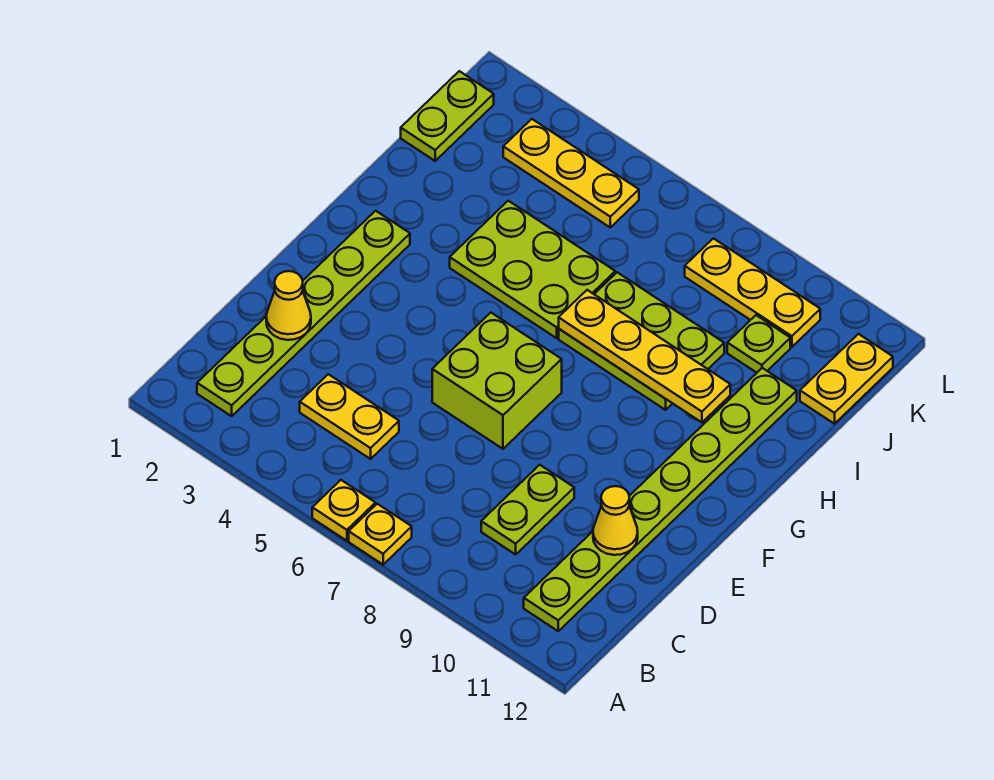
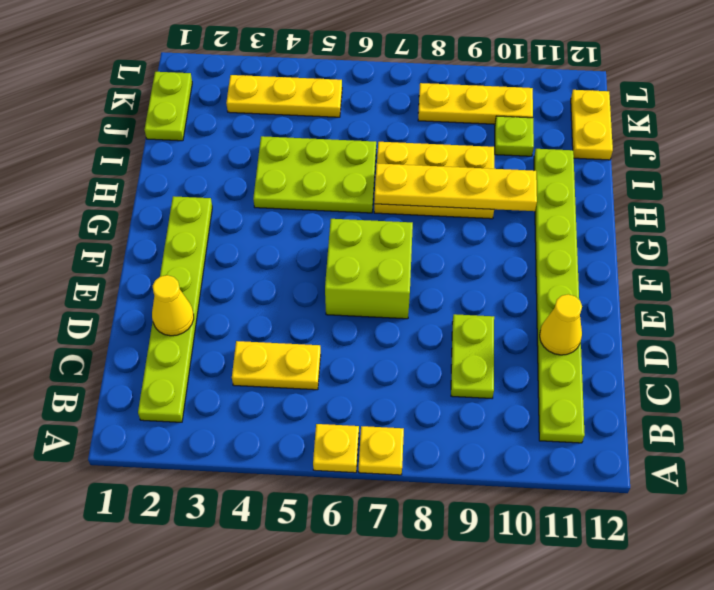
lime plate H7:I9 level 1 -> yellow plate H7:I9 level 1

